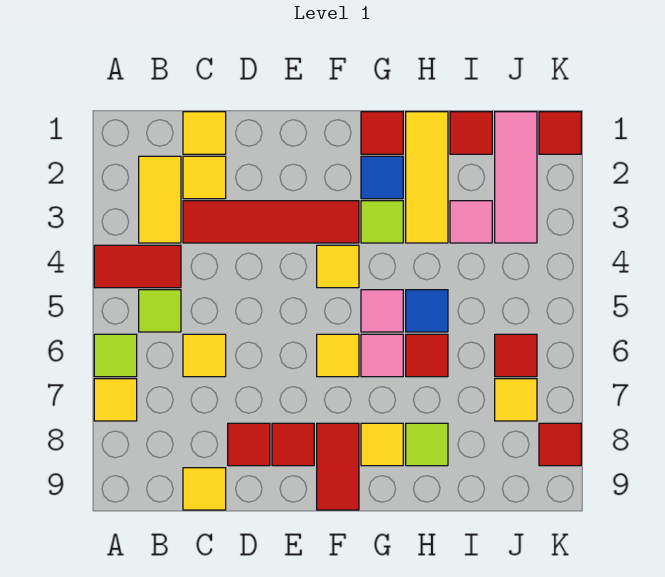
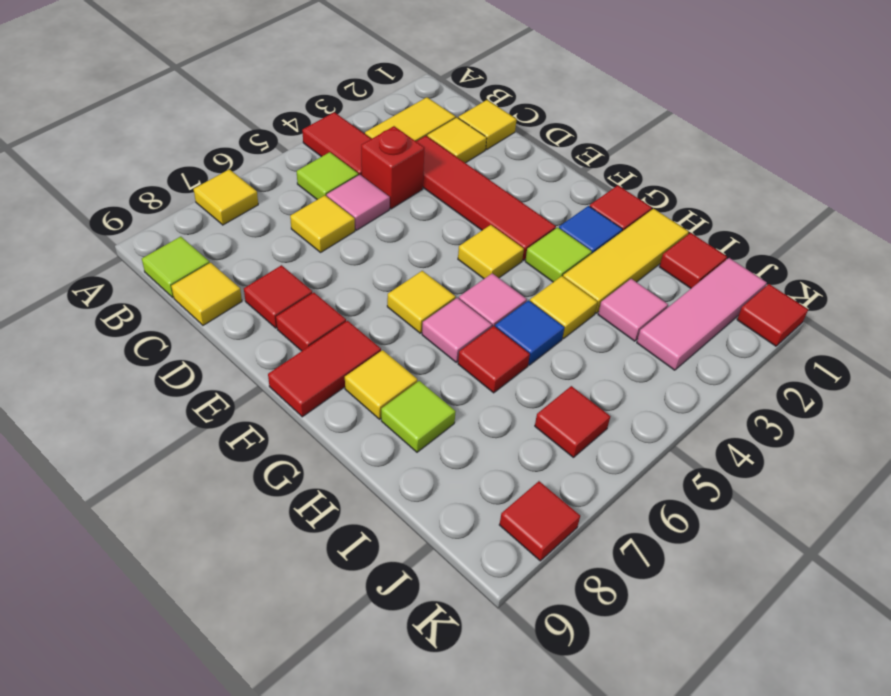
lime tile A6 level 1 -> lime tile B9 level 1
none -> red brick C4 level 1
none -> pink tile C5 level 1
yellow tile J7 level 1 -> yellow tile H4 level 1

